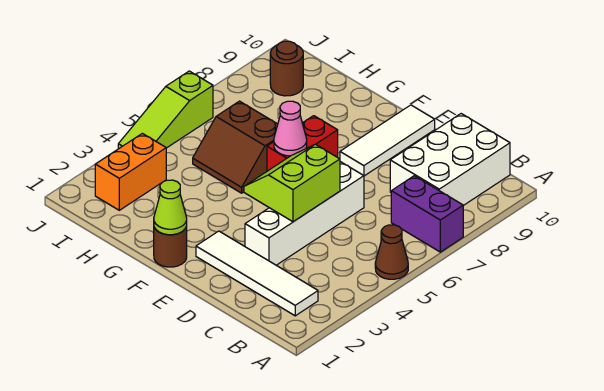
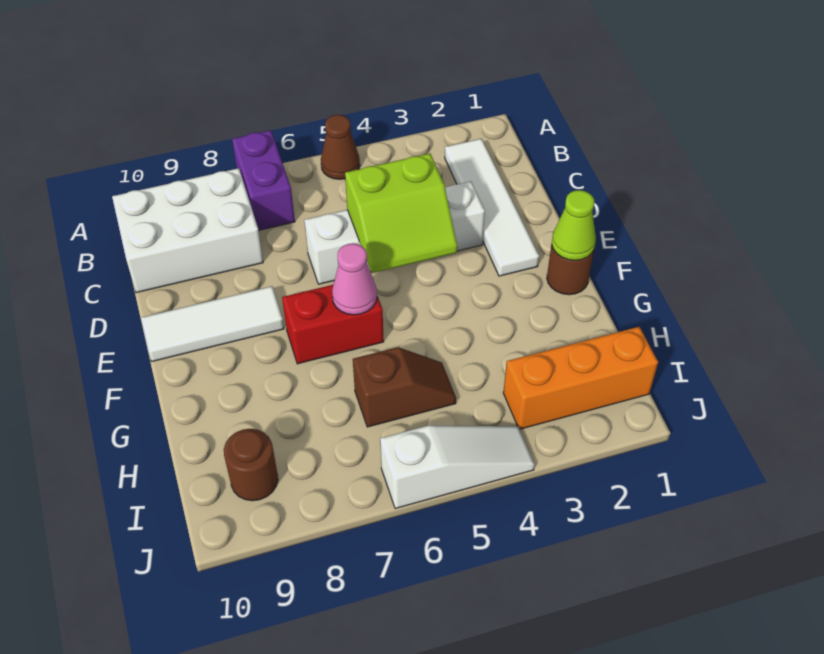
brown slope G5:H6 level 1 top 6 -> brown slope H5:H6 level 1 top 6
orange brick I2:I3 level 1 -> orange brick I1:I3 level 1
lime slope J4:J6 level 1 top 6 -> white slope J4:J6 level 1 top 6

